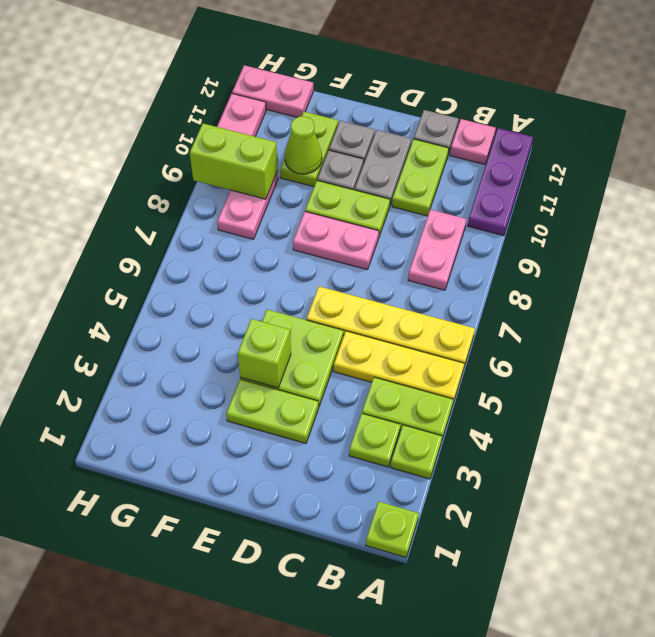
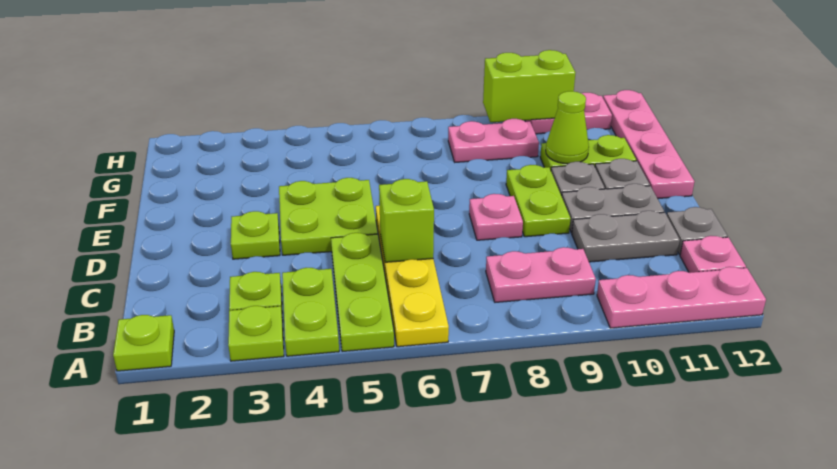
yellow plate A5:C5 level 1 -> lime plate A5:C5 level 1
purple plate A10:A12 level 1 -> pink plate A10:A12 level 1
lime plate C10:C11 level 1 -> grey plate C10:C11 level 1
lime plate D3:E3 level 1 -> lime plate D3 level 1
pink plate D8:E8 level 1 -> pink plate D8 level 1
lime brick E4 level 2 -> lime brick C6 level 2
lime brick G9:H9 level 2 -> lime brick H9:H10 level 2
pink plate G12:H12 level 1 -> pink plate E12:H12 level 1

